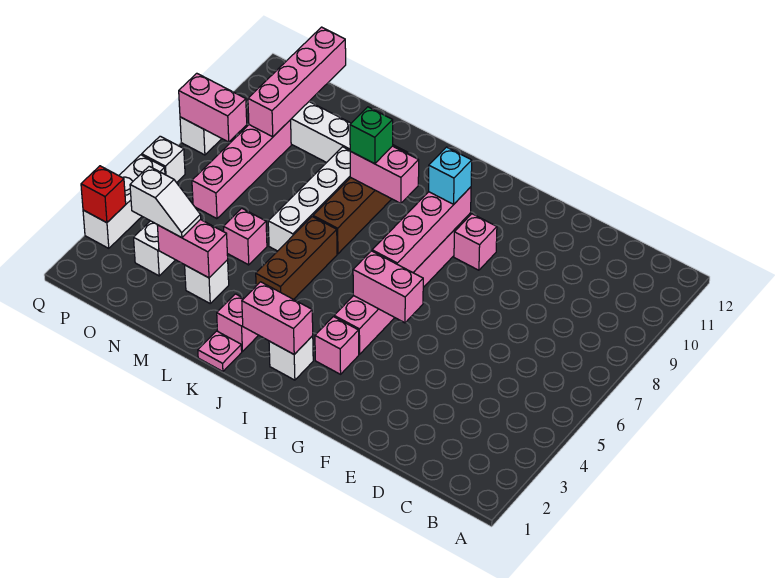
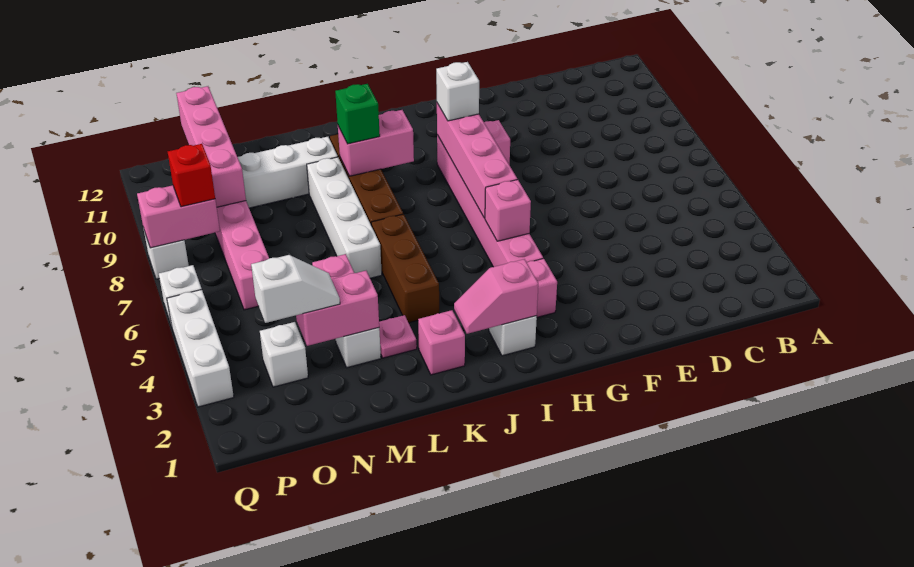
pink brick G5:H5 level 2 -> pink brick H5 level 2
cyan brick H9 level 3 -> white brick H9 level 3
pink brick I2:J2 level 2 -> pink slope I2:J2 level 2 top I
pink plate K1 level 1 -> pink plate L3 level 1
red brick Q3 level 2 -> red brick P8 level 3

